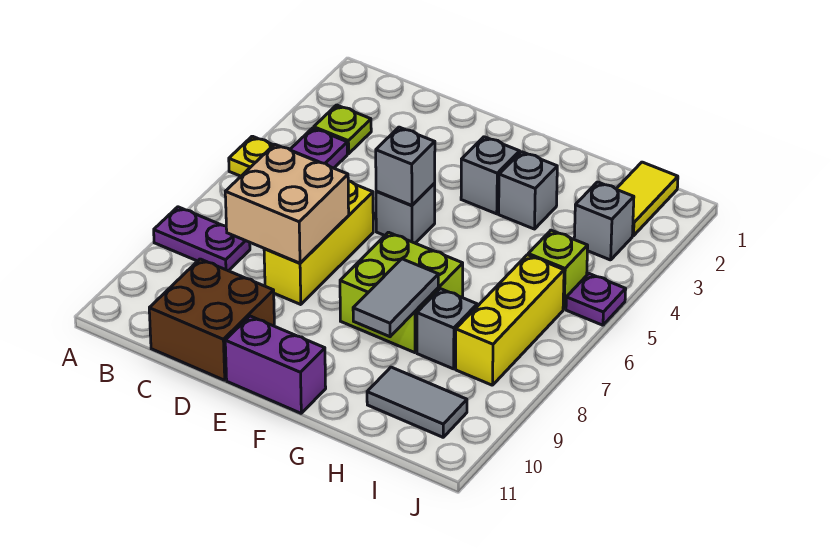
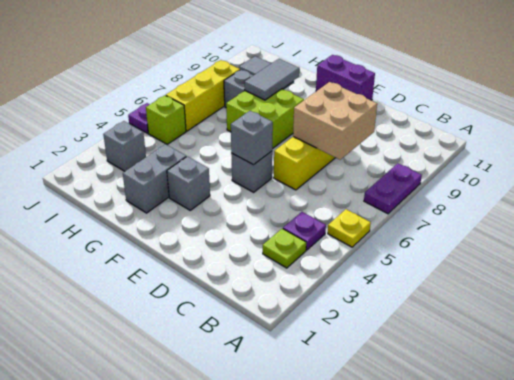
purple plate A8:B8 level 1 -> purple plate A7:A8 level 1
brown brick C10:D11 level 1 -> none
grey brick G3 level 1 -> grey brick G2:G3 level 1
yellow tile I1:I2 level 1 -> none

